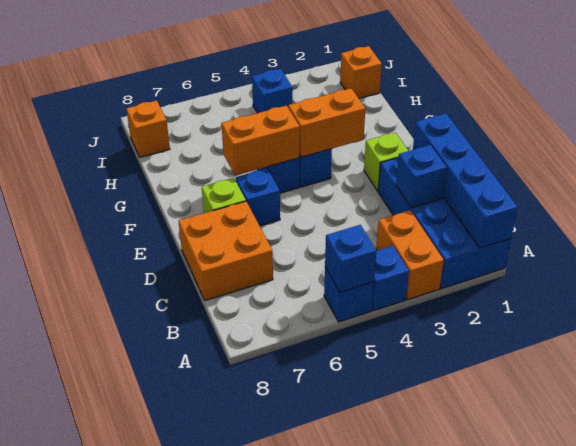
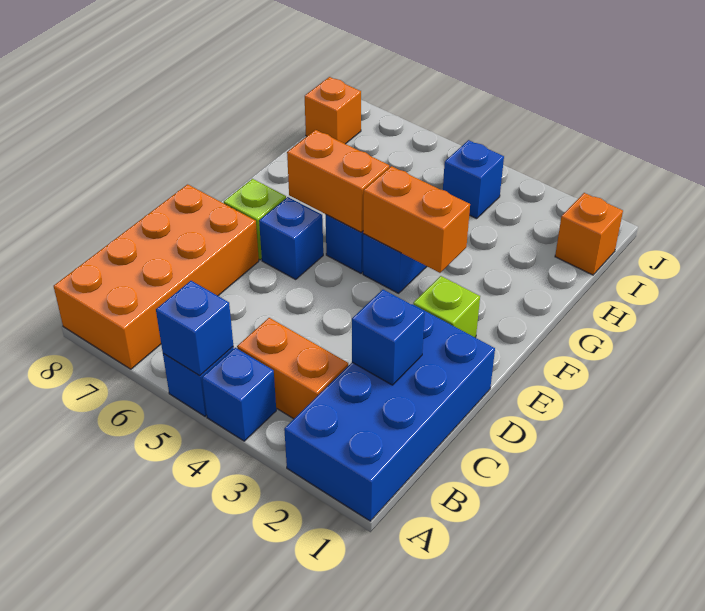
blue brick A1:D1 level 2 -> none
orange brick A3:B3 level 1 -> orange brick B3:B4 level 1
orange brick C7:D8 level 1 -> orange brick A7:D8 level 1

